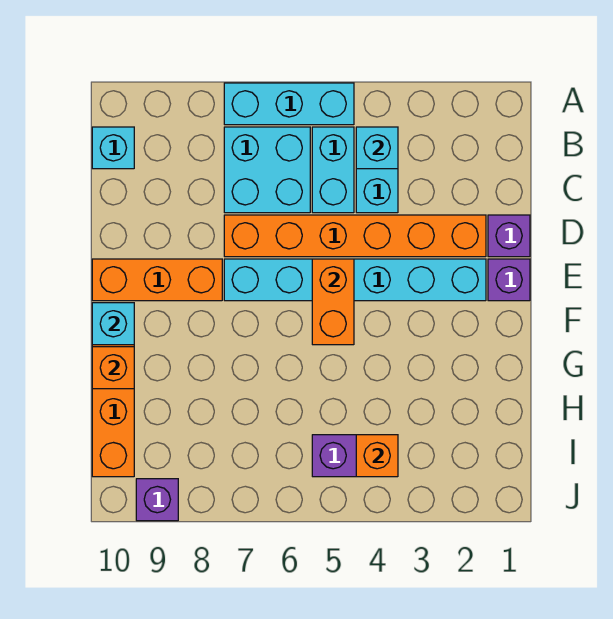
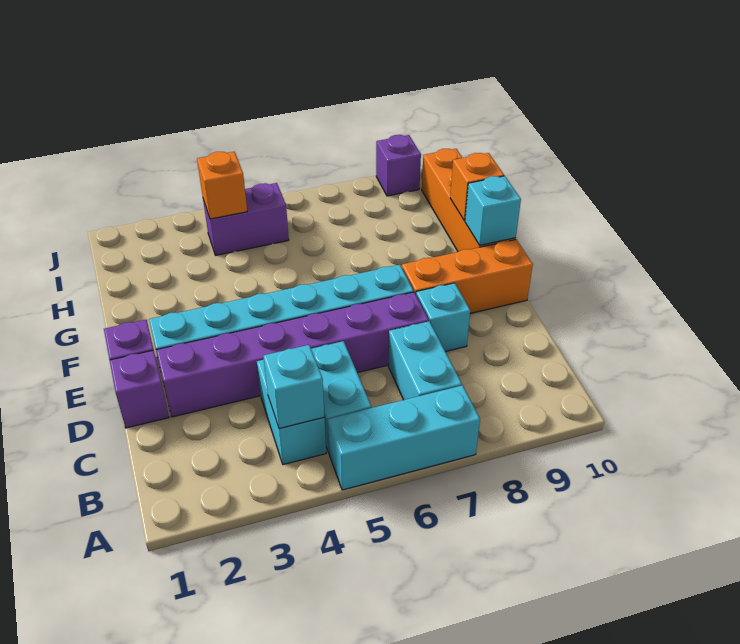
cyan brick B6:C7 level 1 -> cyan brick B7:C7 level 1
cyan brick B10 level 1 -> cyan brick D8 level 1
orange brick D2:D7 level 1 -> purple brick D2:D7 level 1
orange brick E5:F5 level 2 -> none

